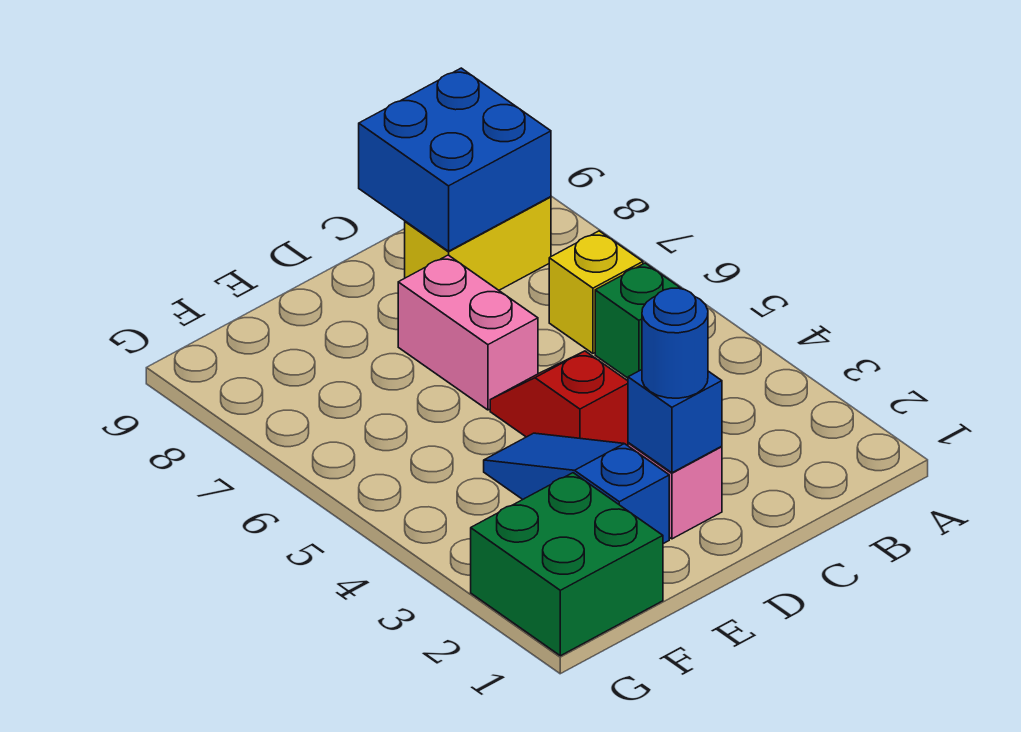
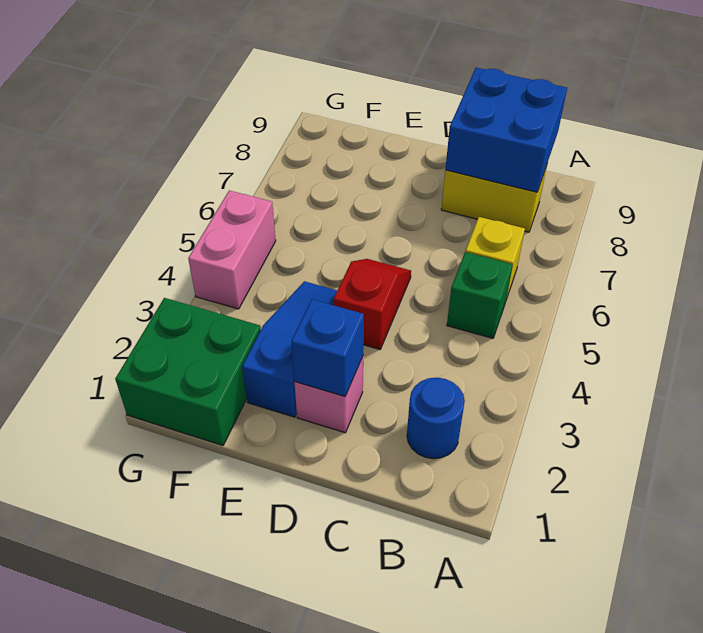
blue round brick D2 level 3 -> blue round brick B2 level 1
pink brick D6:D7 level 1 -> pink brick G4:G5 level 1

